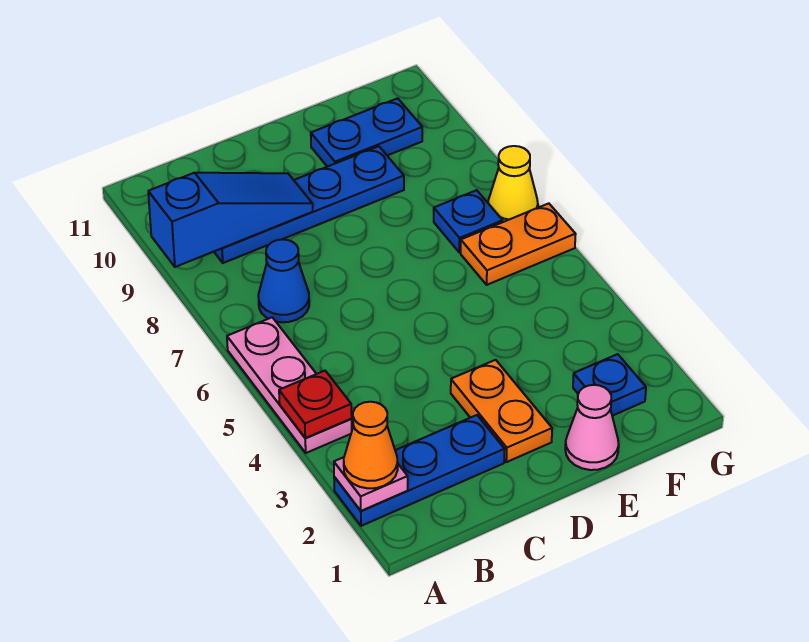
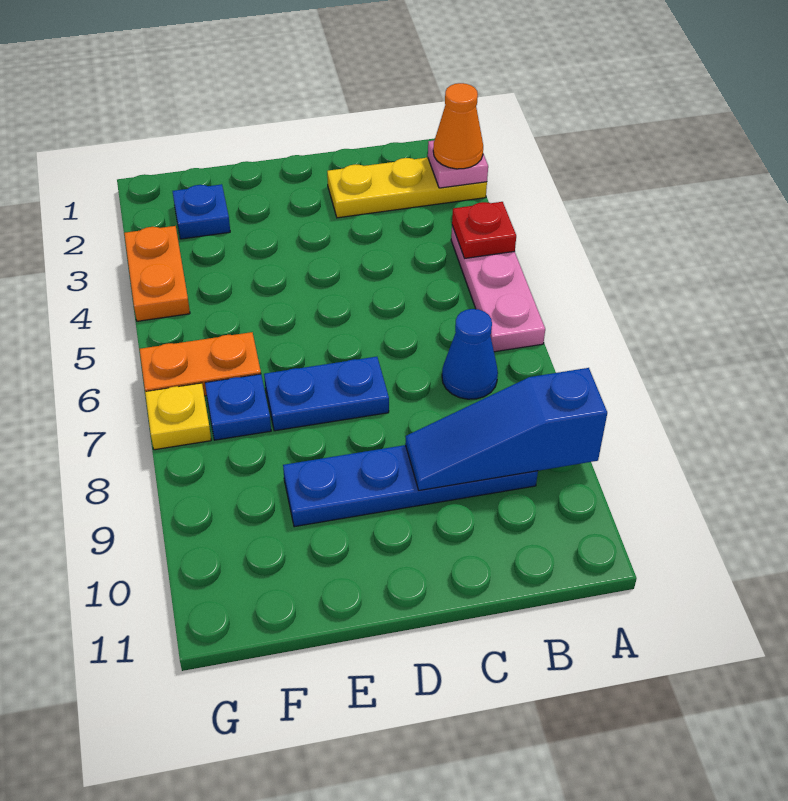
blue plate A2:C2 level 1 -> yellow plate A2:C2 level 1
orange plate D2:D3 level 1 -> orange plate G3:G4 level 1
pink cone E1 level 1 -> none
blue plate E10:F10 level 1 -> blue plate D7:E7 level 1
yellow cone G7 level 1 -> yellow plate G7 level 1

